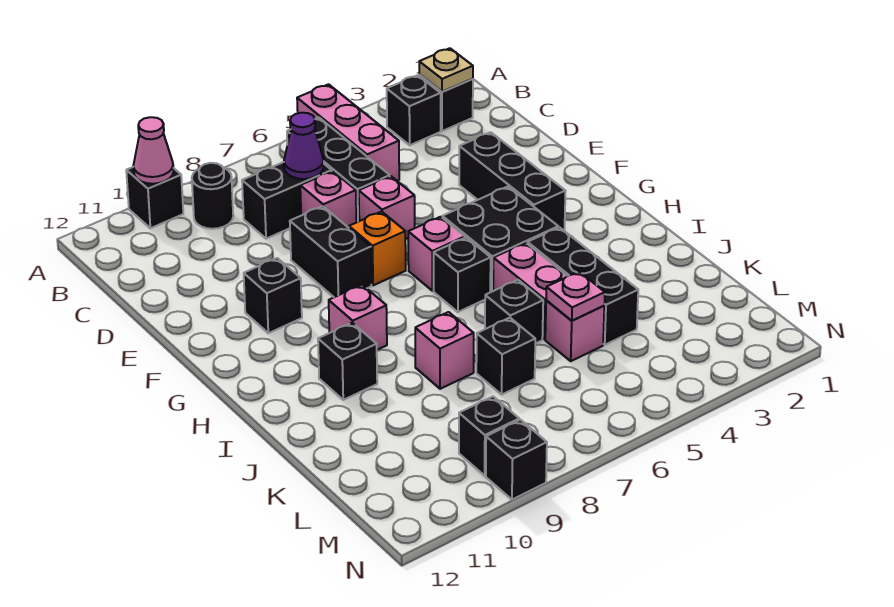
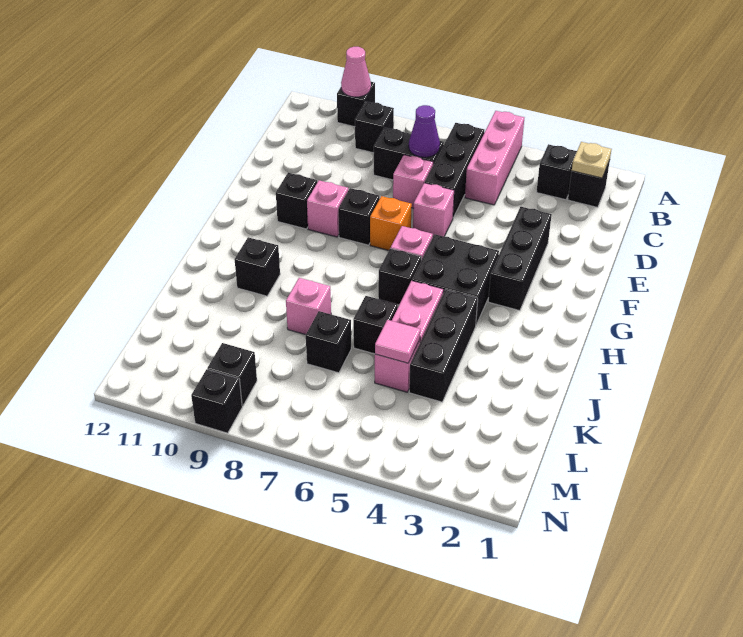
black round brick B9 level 1 -> black brick B9 level 1
black brick E8:F8 level 1 -> black brick F8 level 1
pink brick H9 level 1 -> pink brick F9 level 1
pink plate K5 level 2 -> pink tile K5 level 2

